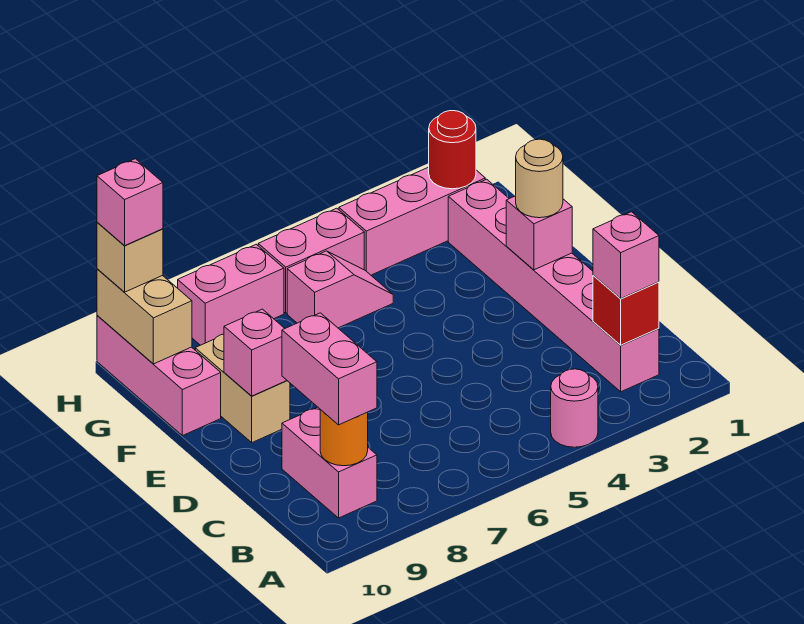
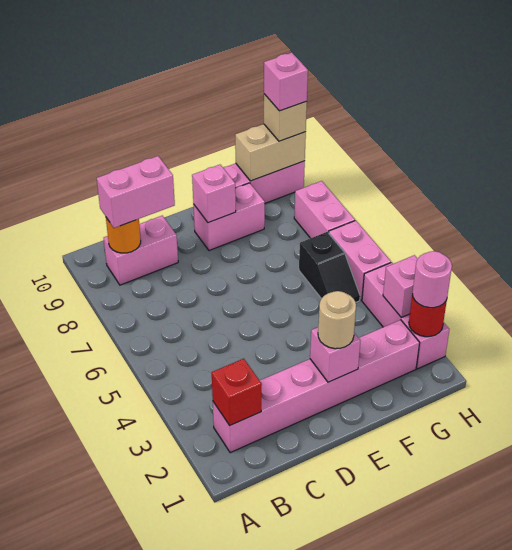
pink round brick A4 level 1 -> pink round brick H2 level 3
pink brick B2 level 3 -> pink brick H3 level 2
tan brick E9:F9 level 1 -> pink brick E9:F9 level 1
pink slope G5:G6 level 1 top 6 -> black slope G5:G6 level 1 top 6

